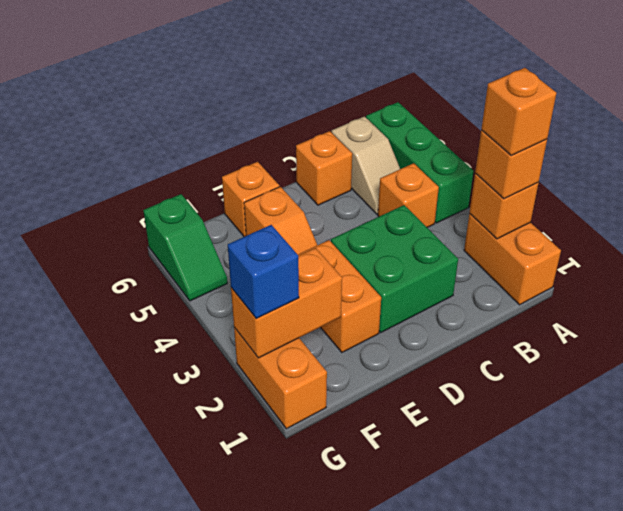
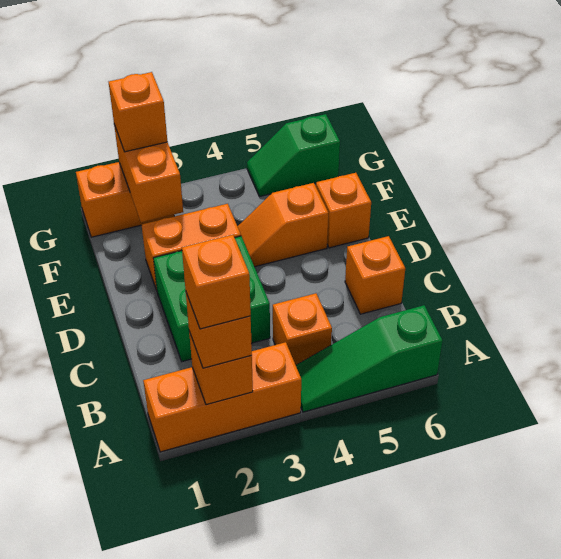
orange brick A1:A2 level 1 -> orange brick A1:A3 level 1
green brick A4:A6 level 1 -> green slope A4:A6 level 1 top 6
tan slope B5:B6 level 1 top 6 -> none
blue brick G2 level 3 -> orange brick G2 level 3

